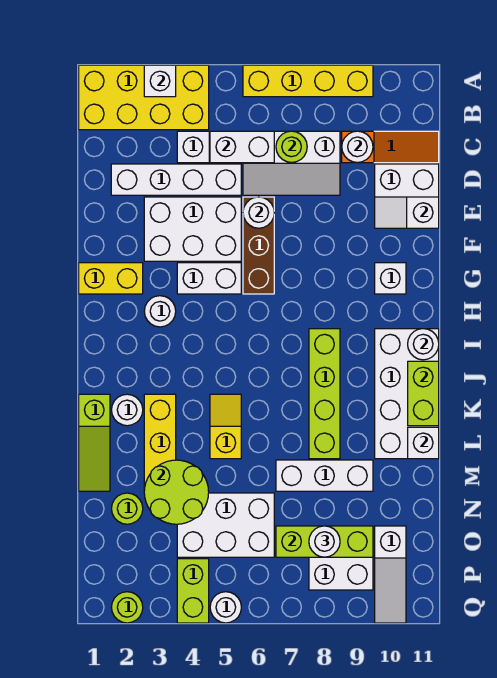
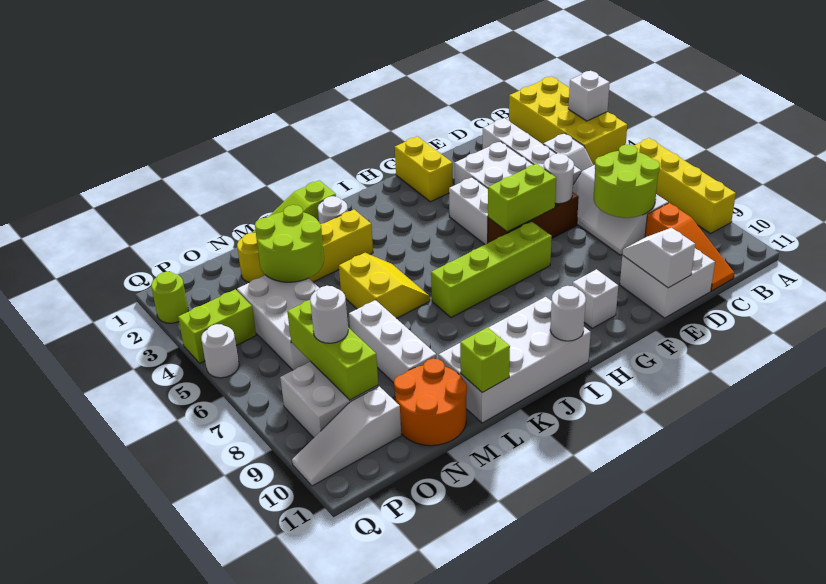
white brick C5:C6 level 2 -> none
lime round brick C7 level 2 -> lime round brick C7:D8 level 2
white round brick C9 level 2 -> none
white round brick H3 level 1 -> none
lime brick I8:L8 level 1 -> lime brick G7:J7 level 1
lime brick J11:K11 level 2 -> lime brick F6:G6 level 2
yellow slope K5:L5 level 1 top L -> yellow slope K5:L6 level 1 top L
white brick L11 level 2 -> lime brick L11 level 2
none -> orange round brick M10:N11 level 1
lime round brick N2 level 1 -> yellow round brick N2 level 1

